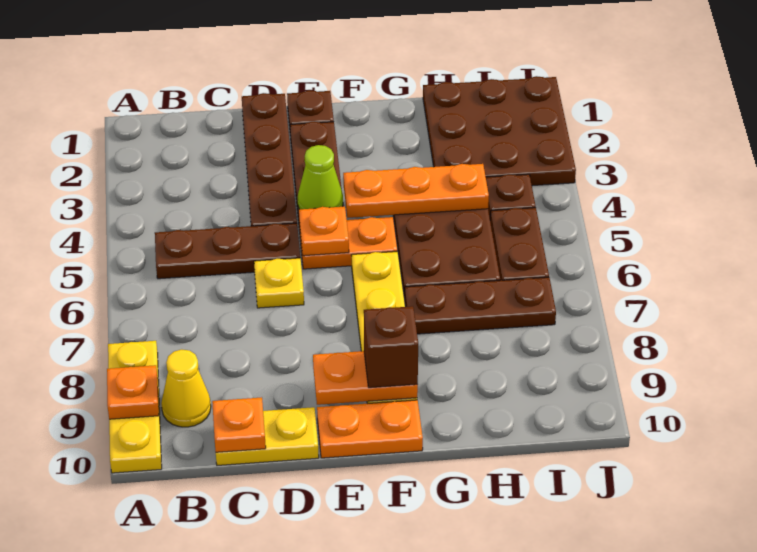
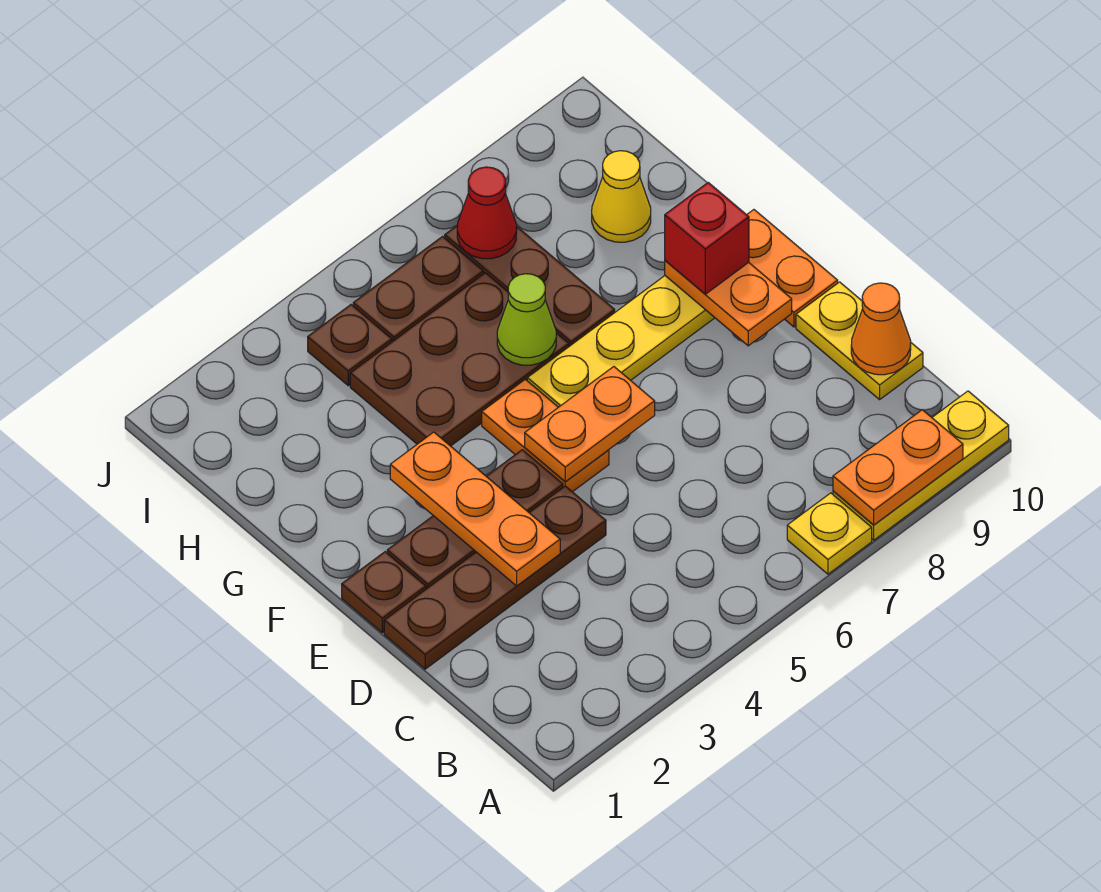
orange plate A9 level 2 -> orange plate A8:A9 level 2
brown plate B5:D5 level 1 -> none
yellow cone B9 level 1 -> yellow cone H9 level 1
orange plate C10 level 2 -> orange cone C10 level 2
yellow plate D6 level 1 -> yellow plate A7 level 1
lime cone E4 level 2 -> lime cone G6 level 2
orange plate E5 level 2 -> orange plate E5:E6 level 2
orange plate F4:H4 level 2 -> orange plate D3:F3 level 2
brown brick F9 level 3 -> red brick F9 level 3
brown plate H1:J3 level 1 -> none
none -> red cone I7 level 2

